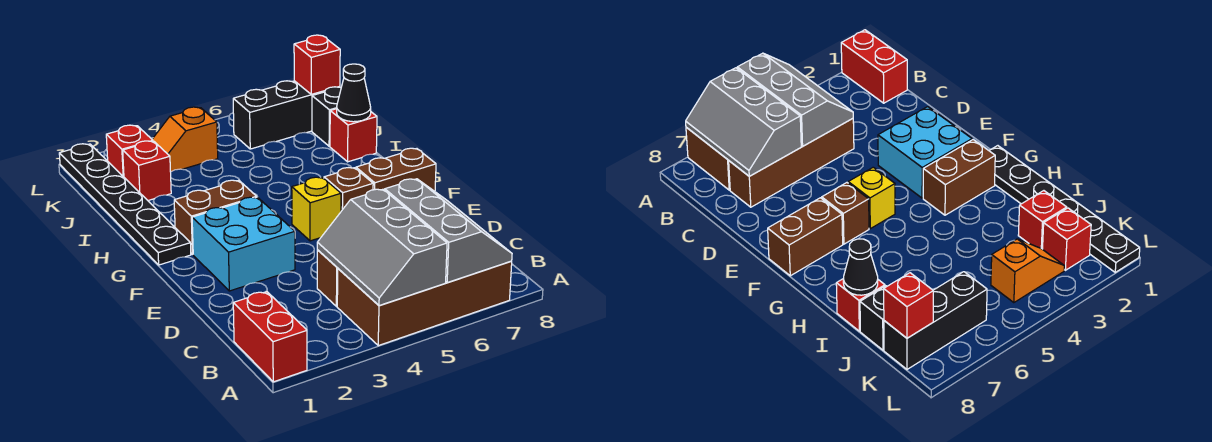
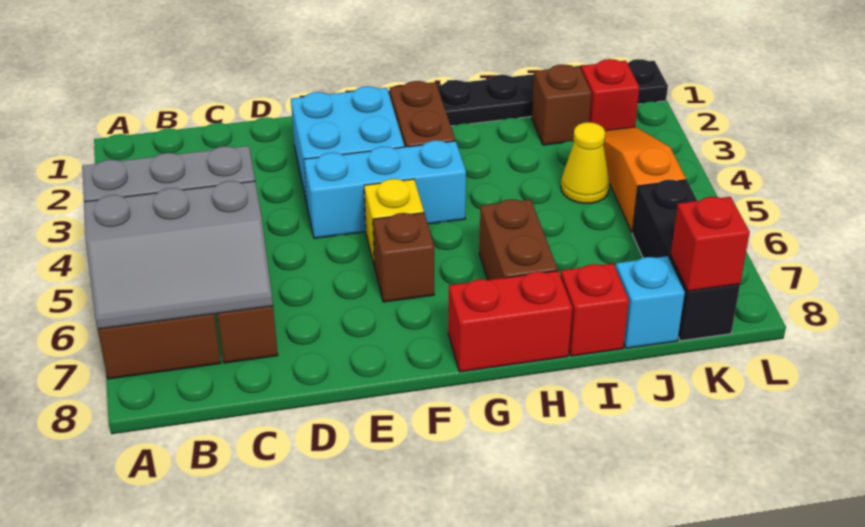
red brick A1:B1 level 1 -> red brick G8:H8 level 1
none -> cyan brick E4:G4 level 1
brown brick F7:F8 level 1 -> brown brick H6:H7 level 1
black cone I8 level 2 -> none
red brick J2 level 1 -> brown brick J2 level 1
none -> yellow cone J4 level 1
black brick J8 level 1 -> cyan brick J8 level 1
orange slope K3:K4 level 1 top 4 -> orange slope K3:K5 level 1 top 5

